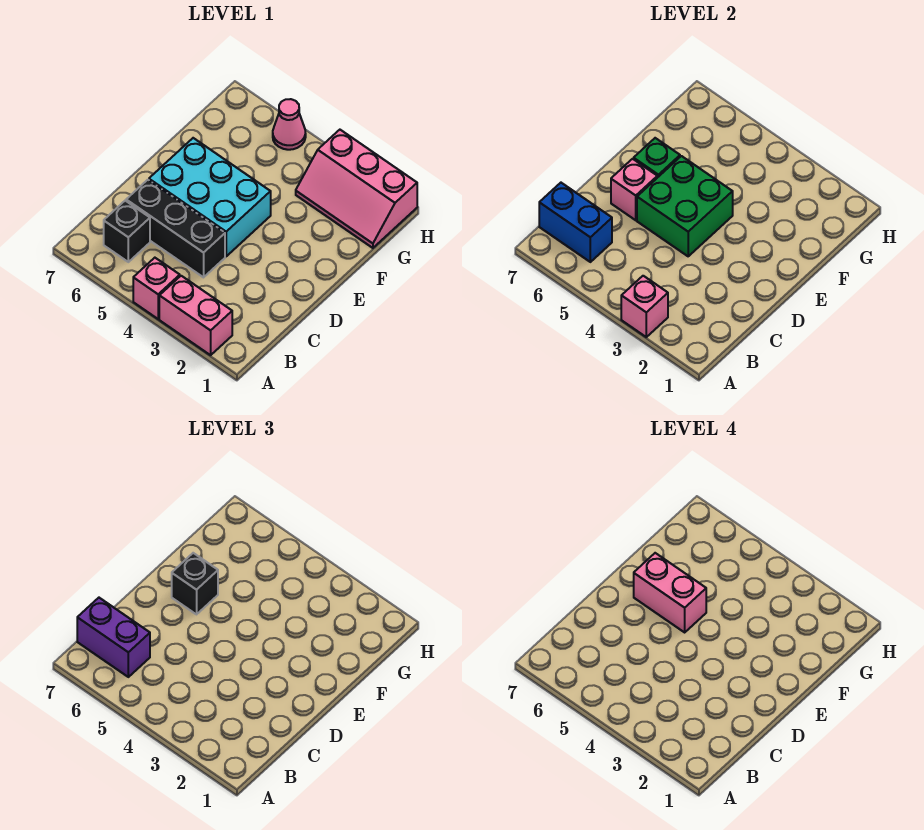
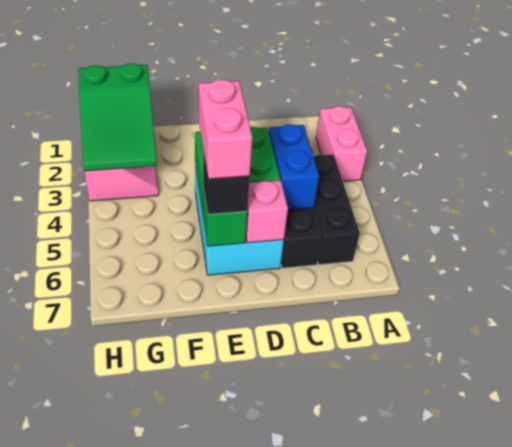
pink brick A3 level 2 -> none
pink brick A4 level 1 -> none
black brick B6 level 1 -> black brick B4:B6 level 1
blue brick B6:B7 level 2 -> blue brick C4:C5 level 2
purple brick B6:B7 level 3 -> none
none -> green slope G1:H3 level 2 top 1
pink cone H5 level 1 -> none

